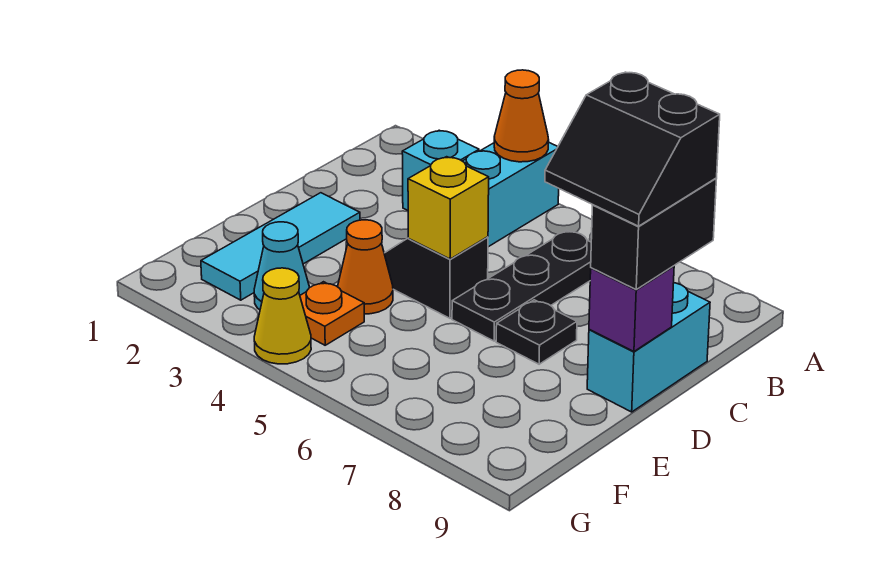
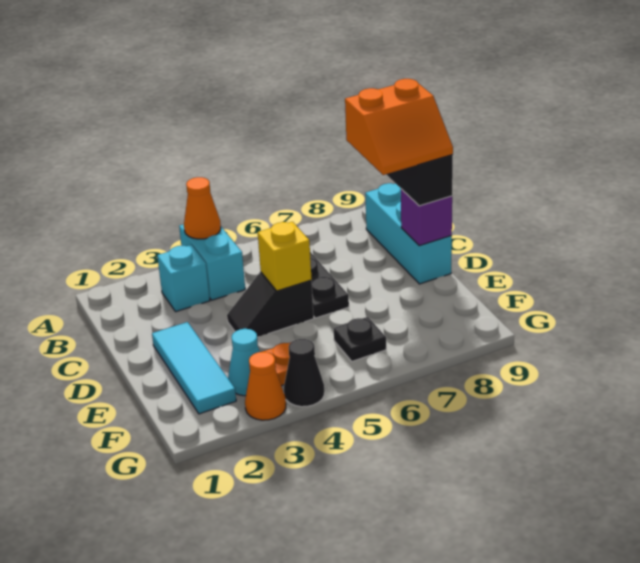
black slope C8:D9 level 4 top C -> orange slope C8:D9 level 4 top C
cyan brick C9:D9 level 1 -> cyan brick B9:D9 level 1
black plate D7 level 1 -> black plate F6 level 1
orange cone E4 level 1 -> orange cone G3 level 1
yellow cone G4 level 1 -> black cone G4 level 1

